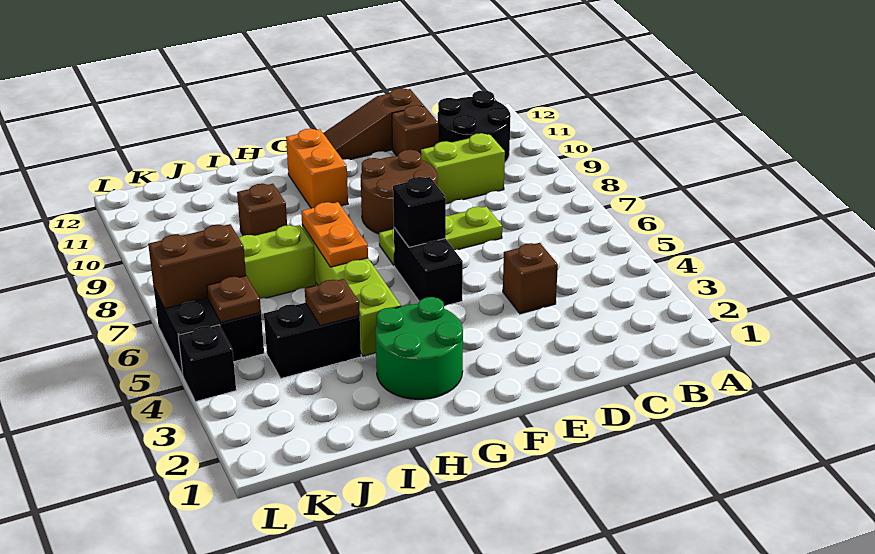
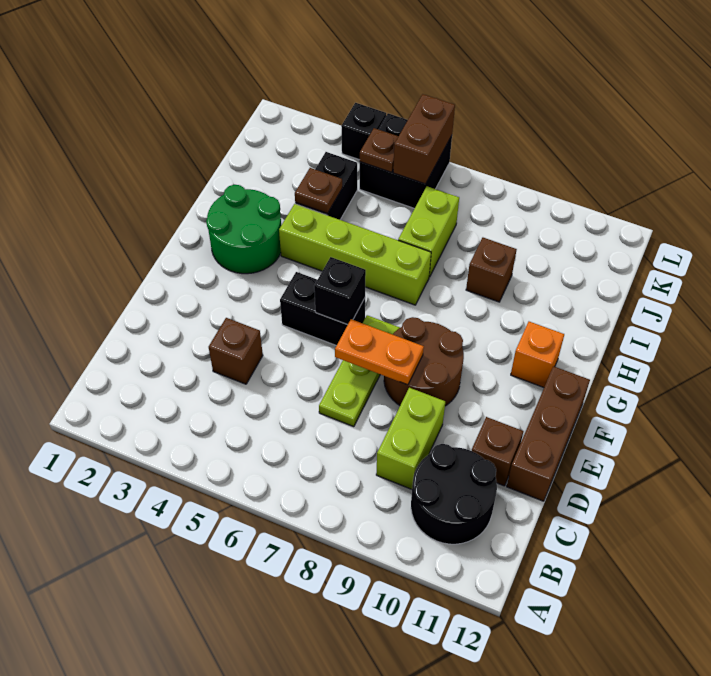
brown slope D12:F12 level 1 top D -> brown brick D12:F12 level 1
orange brick G10:G11 level 1 -> orange brick G11 level 1
orange plate H6:H7 level 2 -> orange plate E7:E8 level 2

